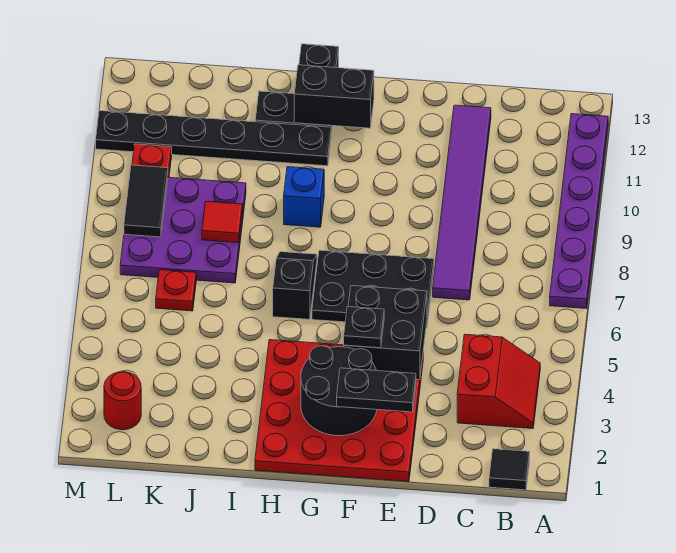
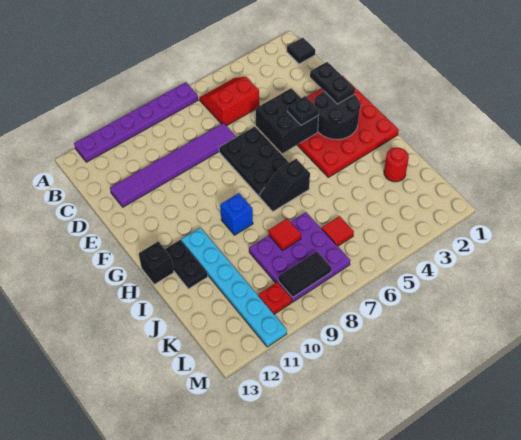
red slope B3:C4 level 1 top C -> red slope B5:C6 level 1 top C
black brick G12:H12 level 2 -> none
black plate H11:M11 level 1 -> cyan plate H11:M11 level 1
red plate K6 level 1 -> red tile K6 level 1
red round brick L2 level 1 -> red round brick J2 level 1

